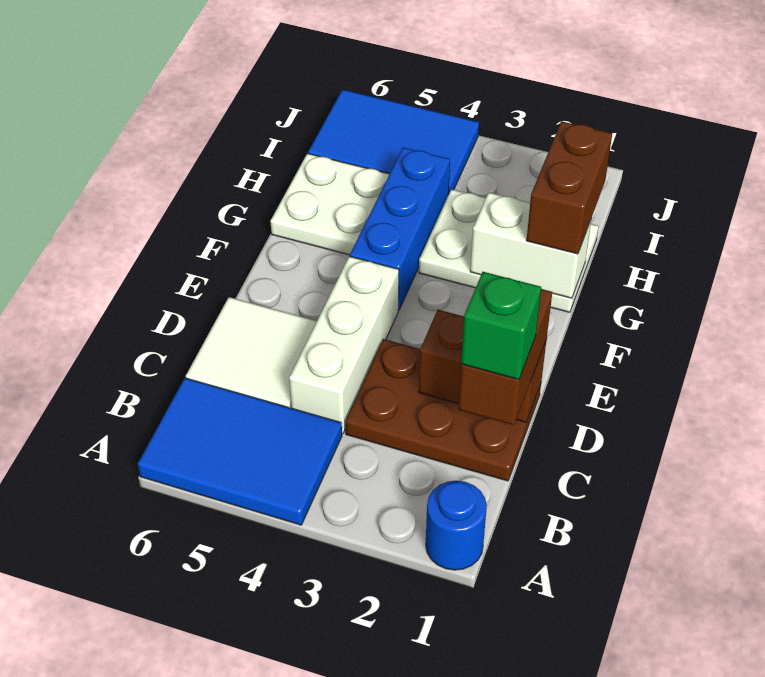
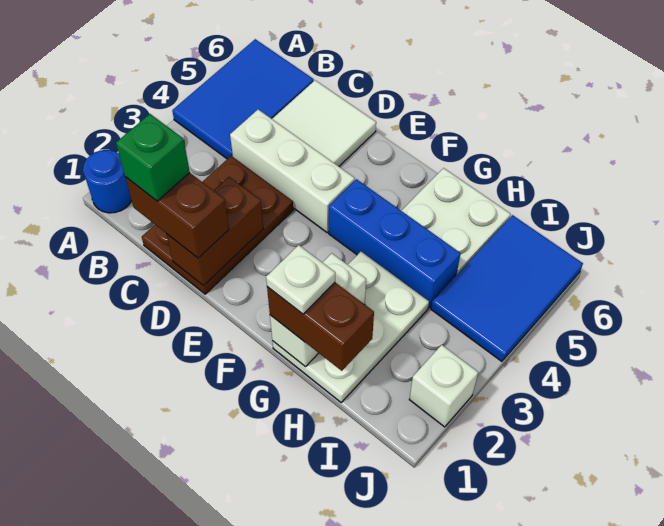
none -> white plate G1 level 4
none -> white brick J2 level 1

